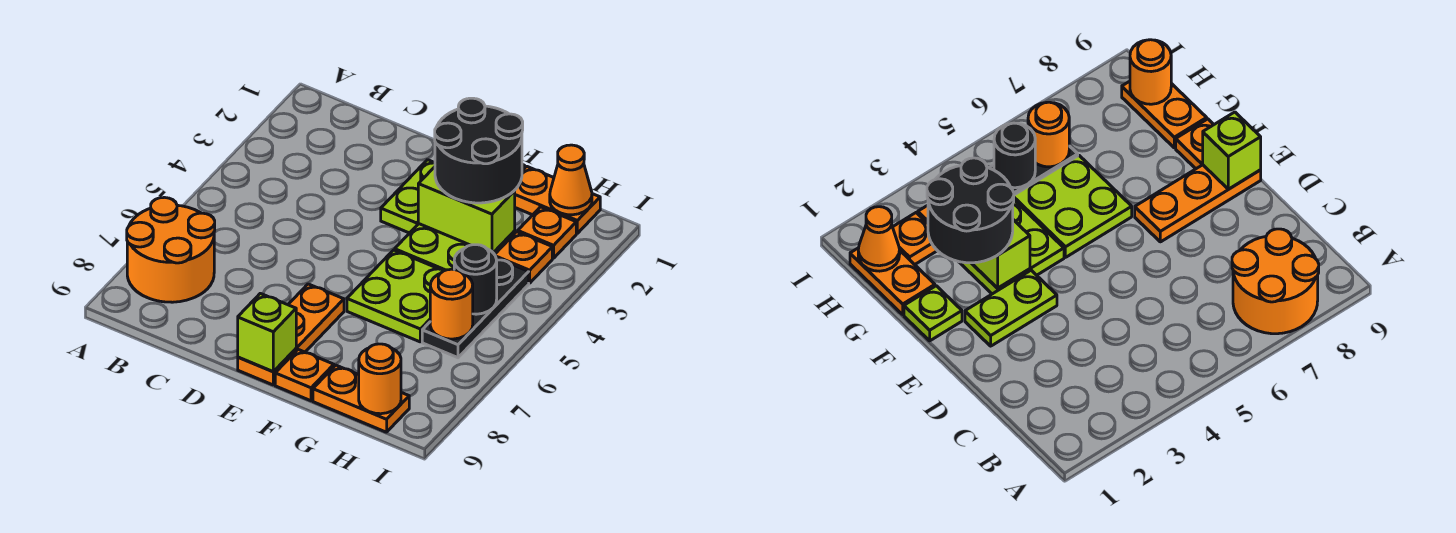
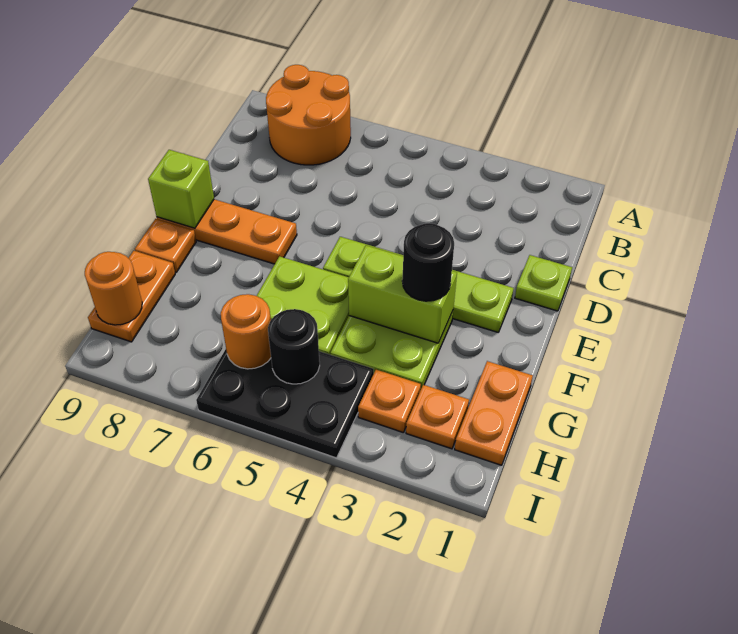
lime plate E2:E3 level 1 -> lime plate E2:E5 level 1
lime plate F1 level 1 -> lime plate D1 level 1
black round brick F2:G3 level 3 -> black round brick F3 level 3
lime brick F3:G3 level 2 -> lime brick F3:F4 level 2
orange cone H1 level 2 -> none
black plate H4:H6 level 1 -> black plate H4:I6 level 1

